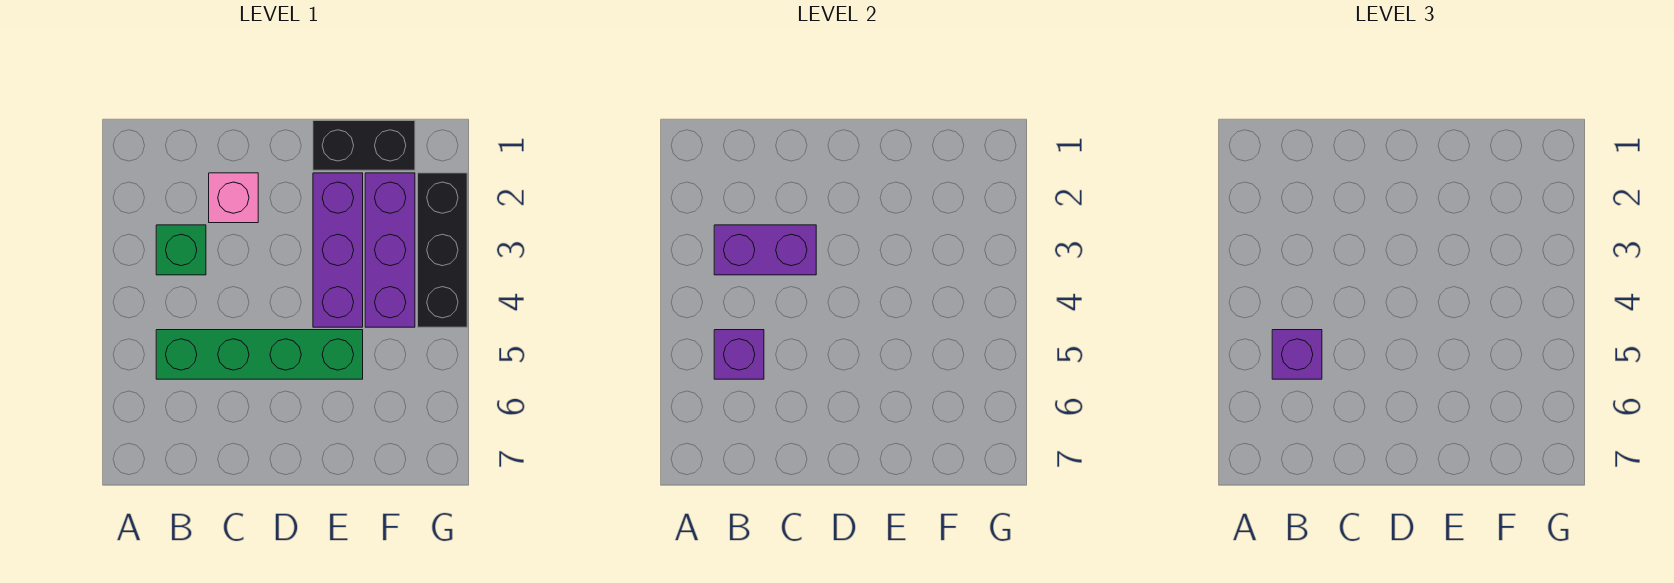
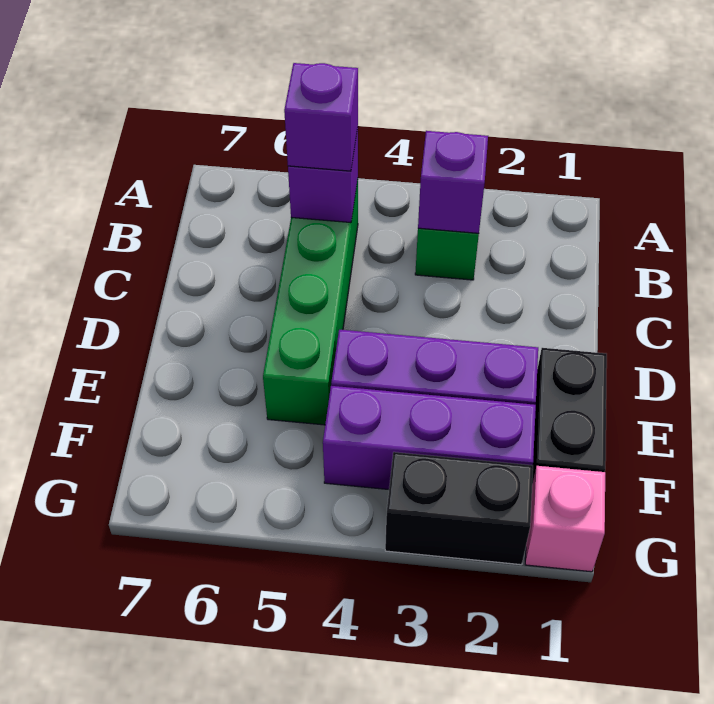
purple brick B3:C3 level 2 -> purple brick B3 level 2
pink brick C2 level 1 -> pink brick G1 level 1
black brick G2:G4 level 1 -> black brick G2:G3 level 1

